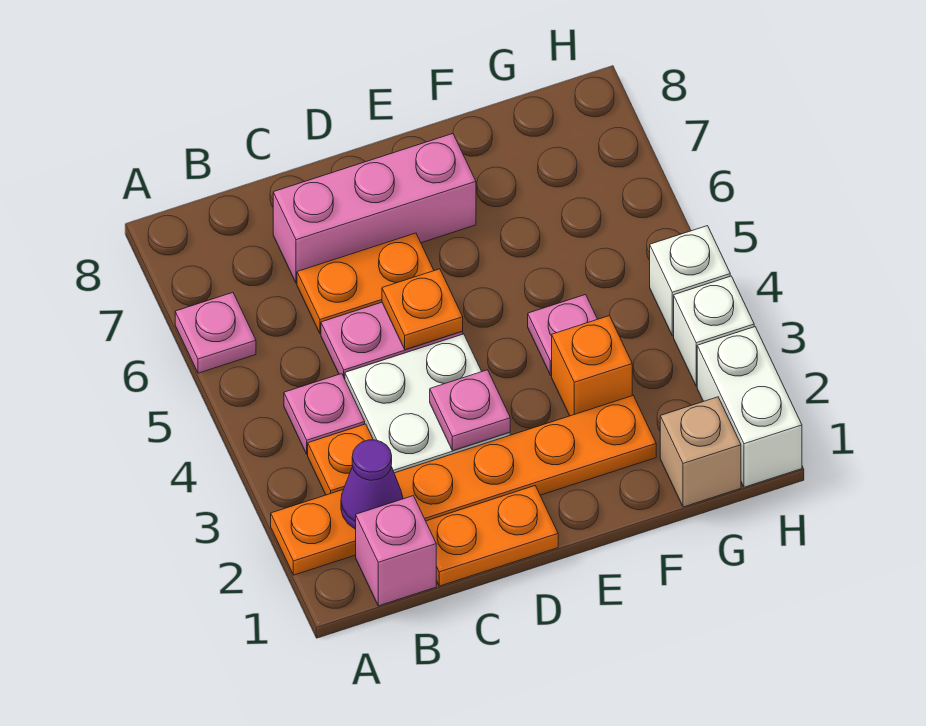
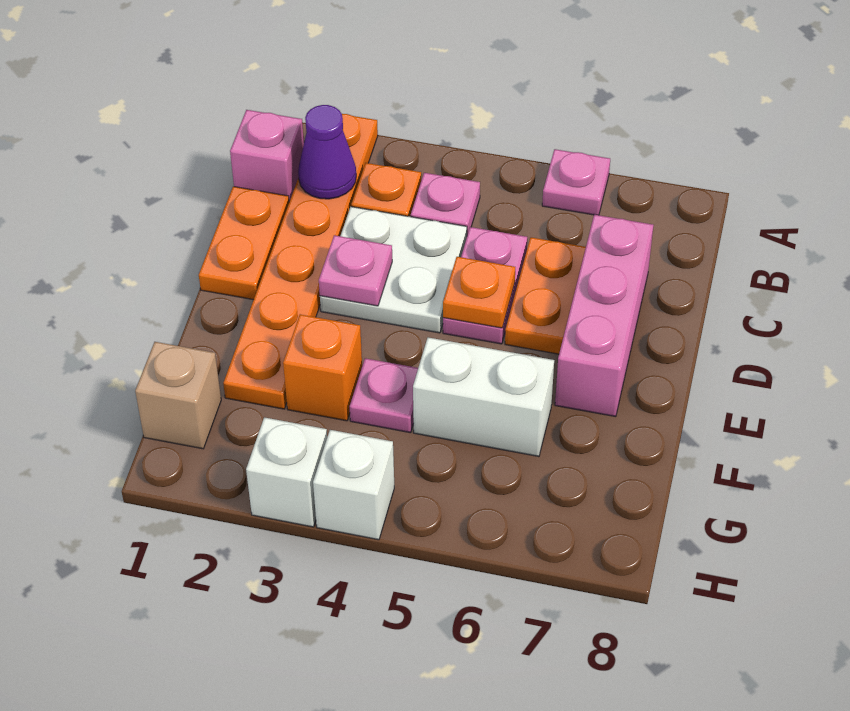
white brick H1:H2 level 1 -> white brick F5:F6 level 1

